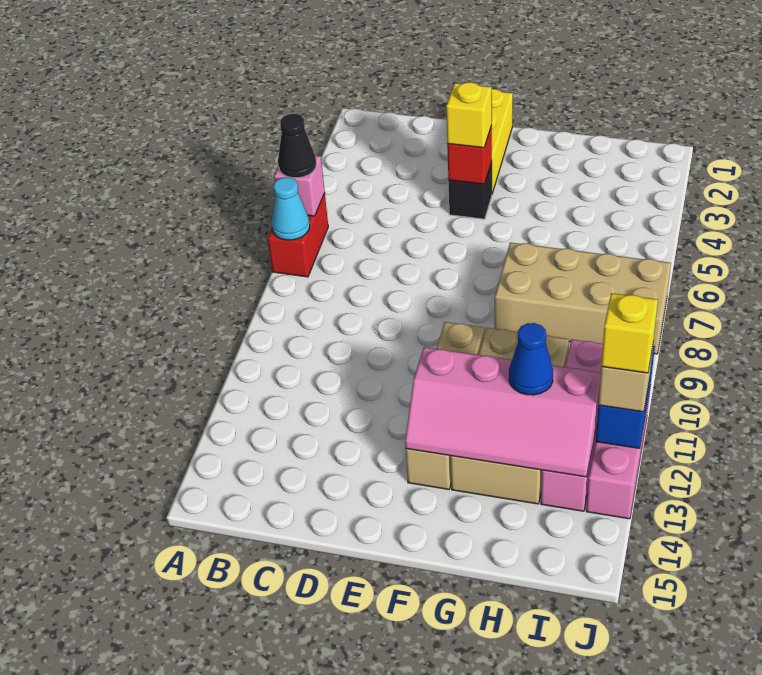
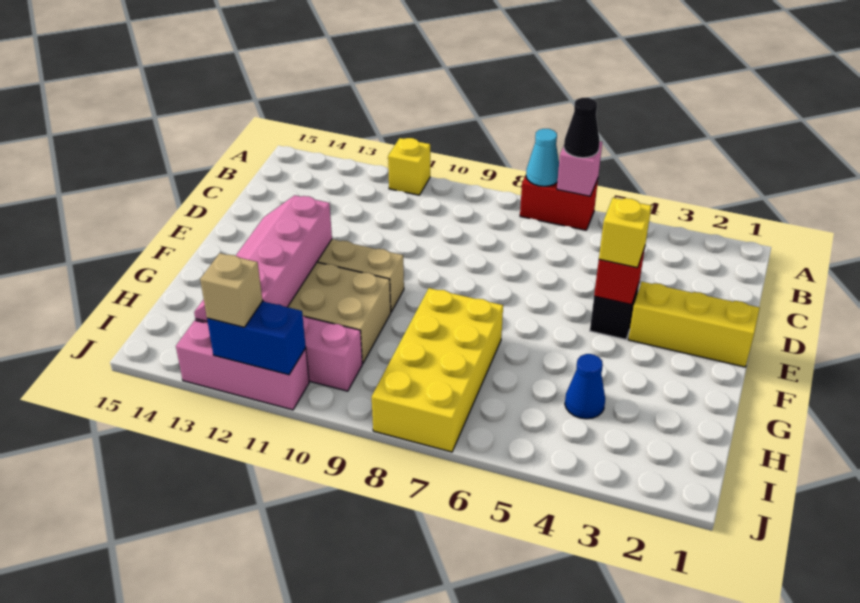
tan brick G7:J8 level 1 -> yellow brick G7:J8 level 1
blue cone H12 level 3 -> blue cone H4 level 1
yellow brick J12 level 4 -> yellow brick A11 level 1

